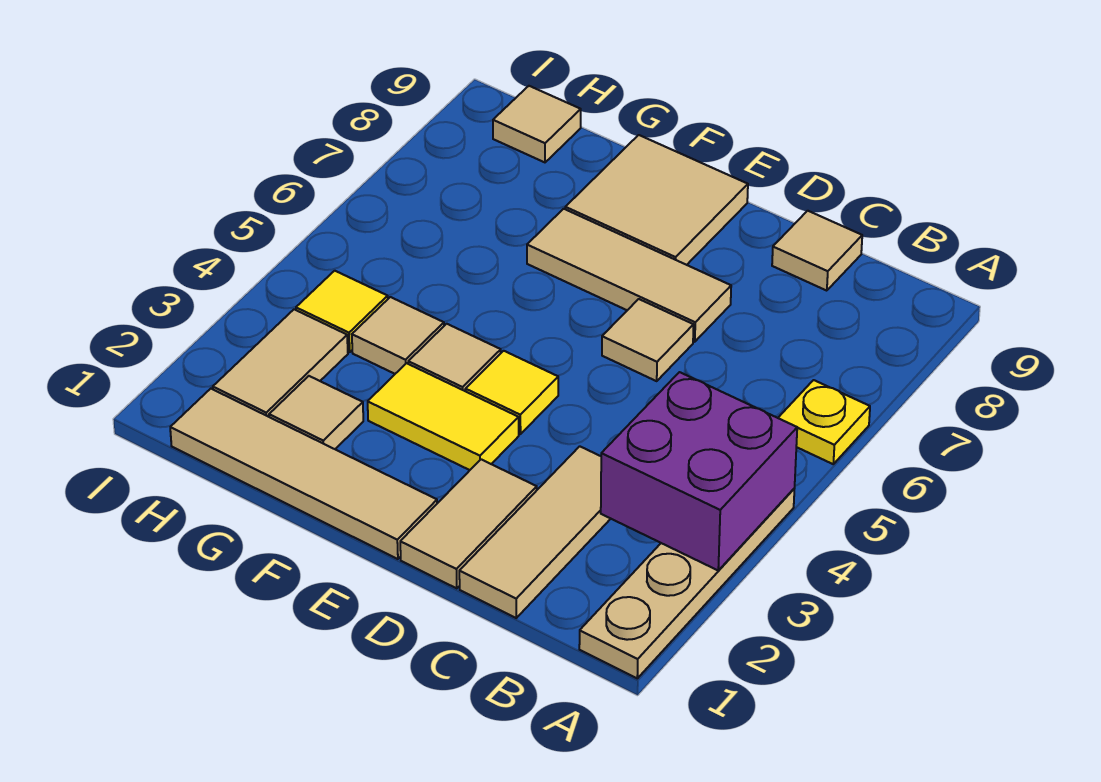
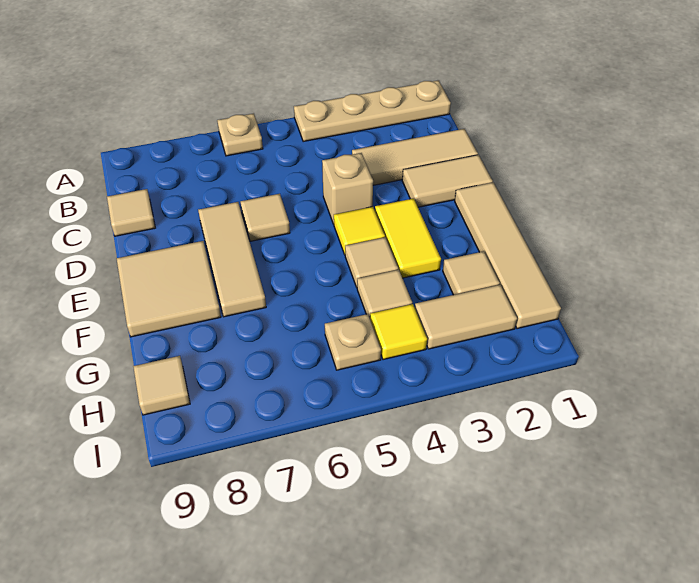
purple brick A3:B4 level 2 -> none
yellow plate A6 level 1 -> tan plate A6 level 1
none -> tan brick D4 level 1
none -> tan plate H5 level 1

